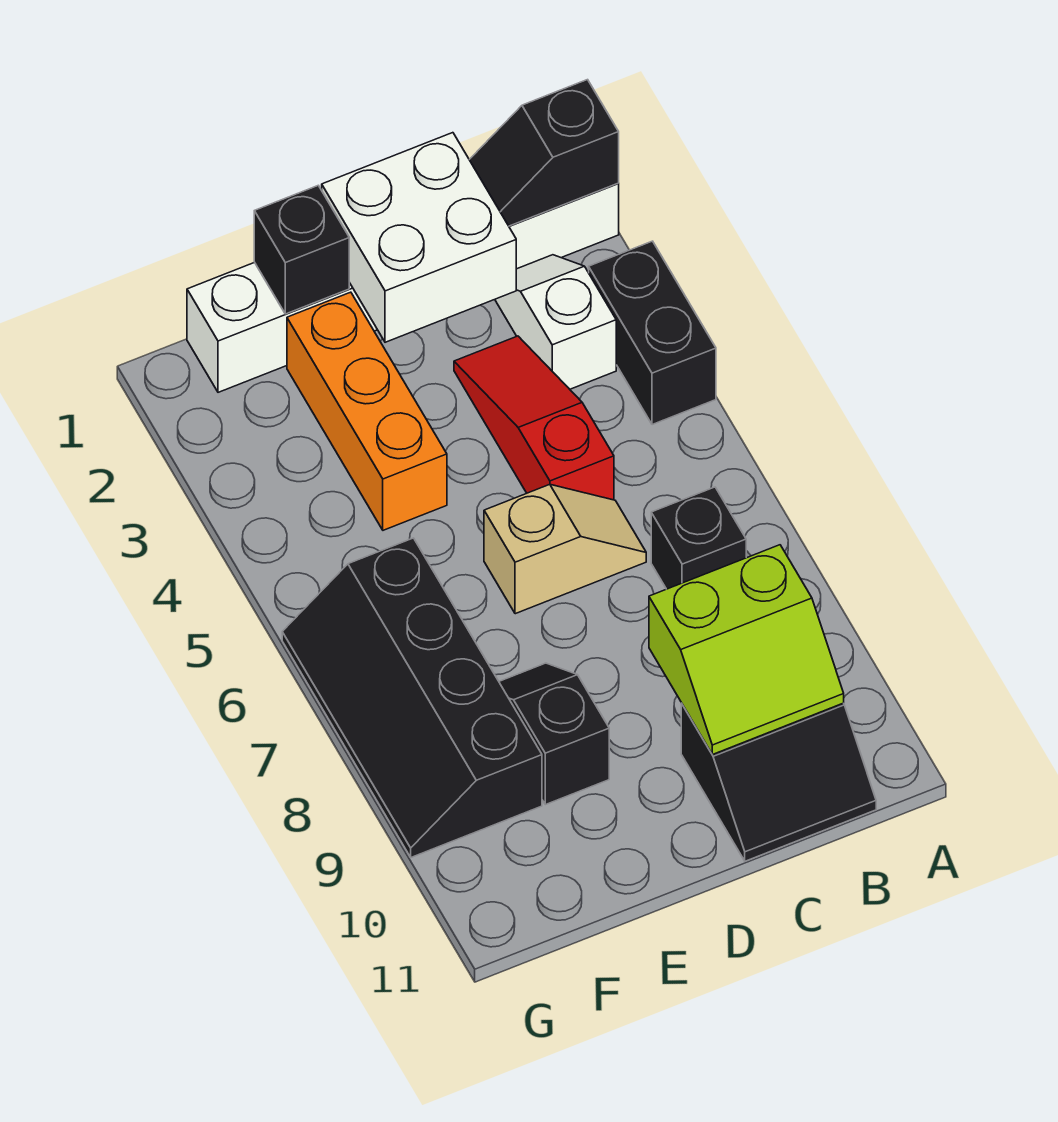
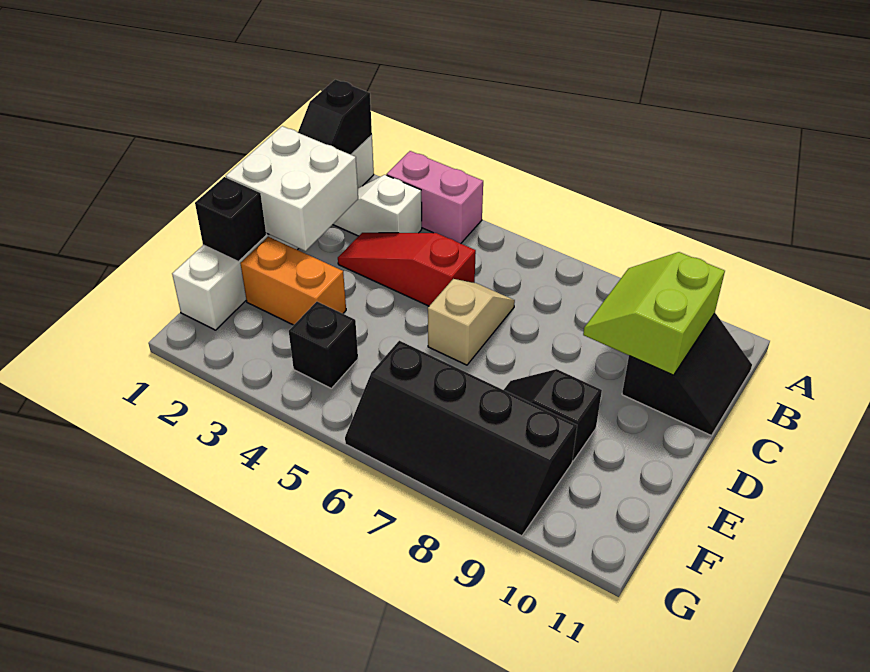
black brick A3:A4 level 1 -> pink brick A3:A4 level 1
black brick B7 level 1 -> black brick F4 level 1
lime slope B9:C10 level 2 top 9 -> lime slope B9:C10 level 2 top 10
orange brick E2:E4 level 1 -> orange brick E2:E3 level 1

